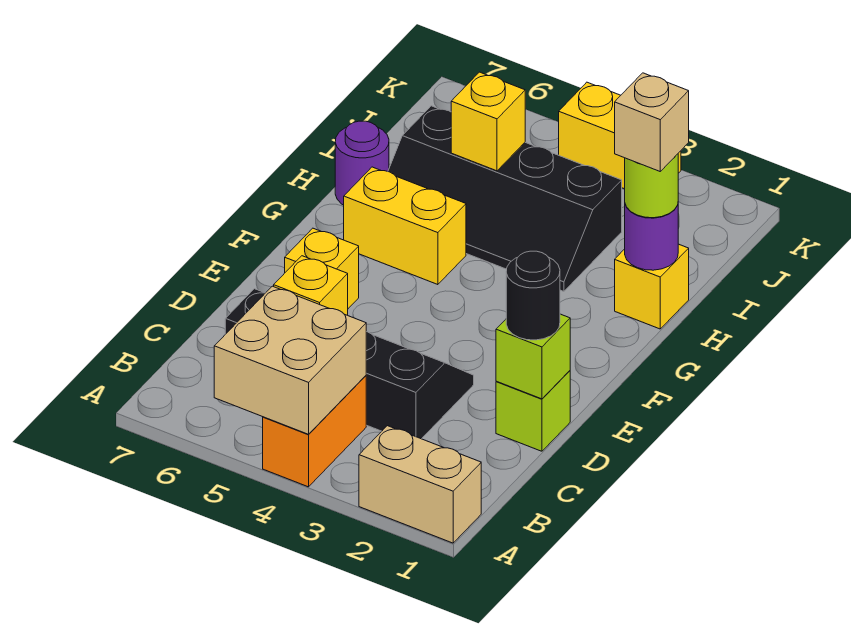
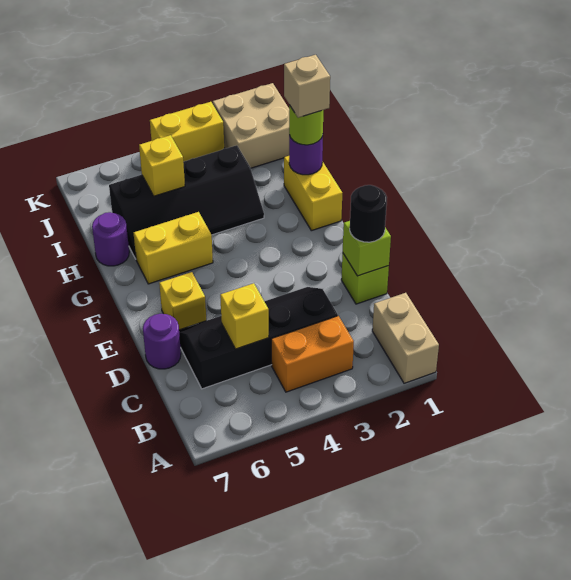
tan brick A1:A2 level 1 -> tan brick A1:B1 level 1
orange brick A4:B4 level 1 -> orange brick B3:B4 level 1
tan brick A4:B5 level 2 -> tan brick J1:K2 level 1
none -> purple round brick D7 level 1
yellow brick H1 level 1 -> yellow brick G1:H1 level 1

